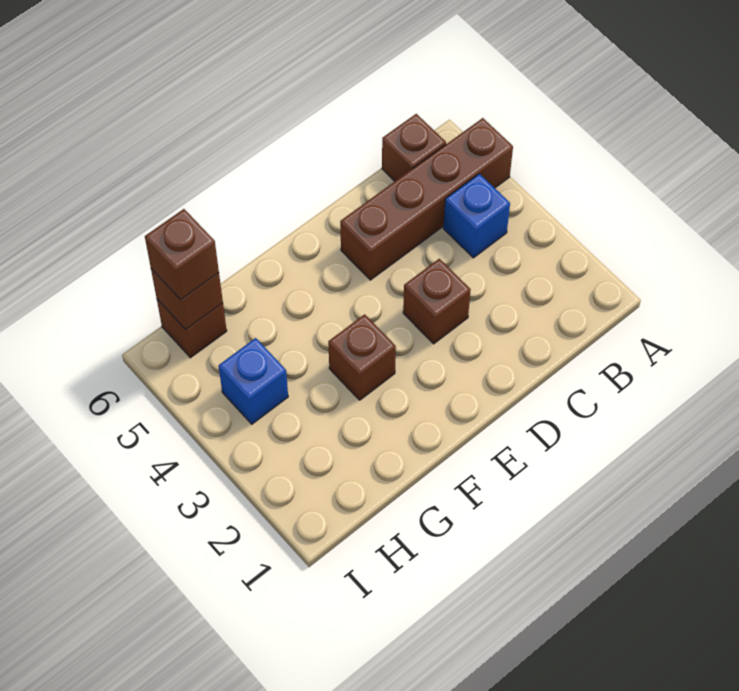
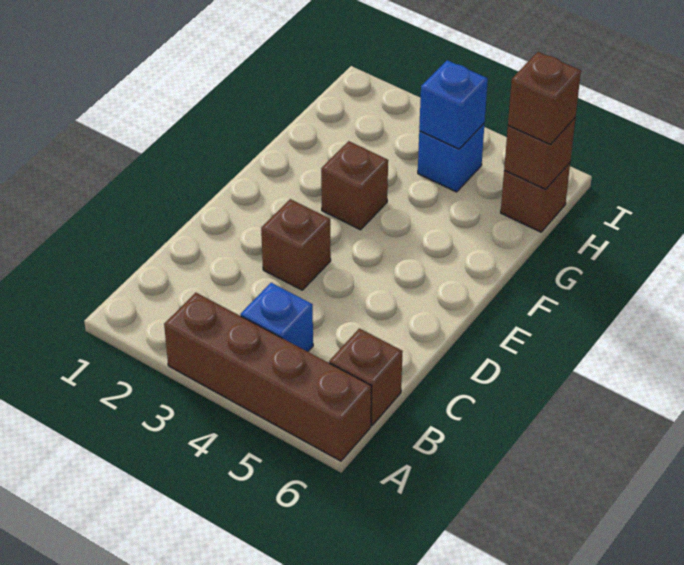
brown brick A5:D5 level 1 -> brown brick A3:A6 level 1
none -> blue brick H4 level 2

